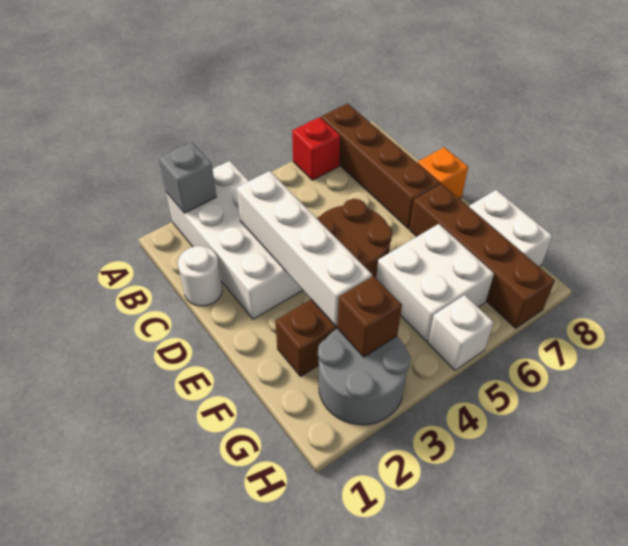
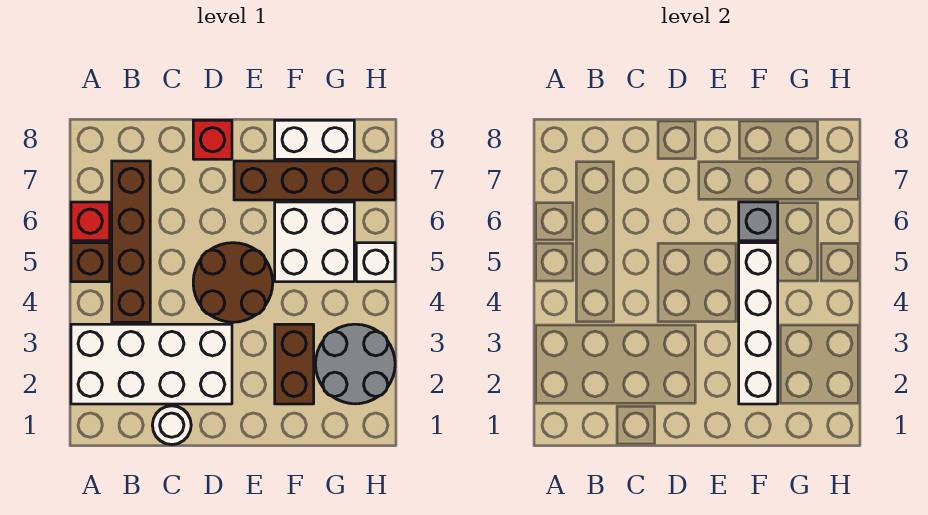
grey brick A2 level 2 -> grey brick F6 level 2
brown brick A7:D7 level 1 -> brown brick B4:B7 level 1
white brick C3:F3 level 2 -> white brick F2:F5 level 2
orange brick D8 level 1 -> red brick D8 level 1
brown brick G3 level 2 -> brown brick A5 level 1

